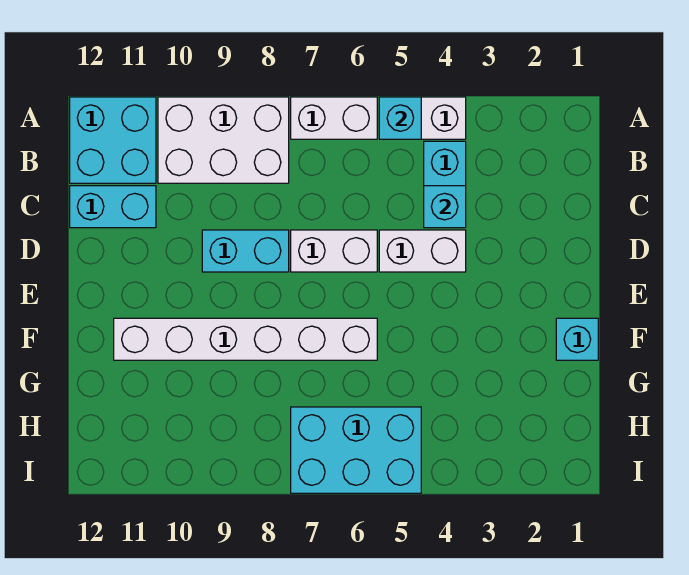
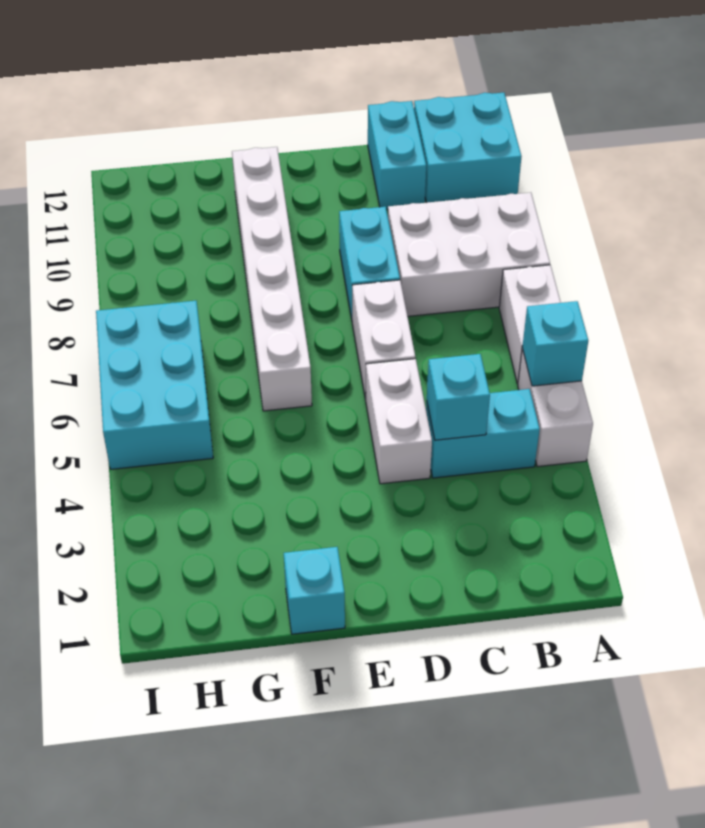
white brick A8:B10 level 1 -> white brick A8:C9 level 1

